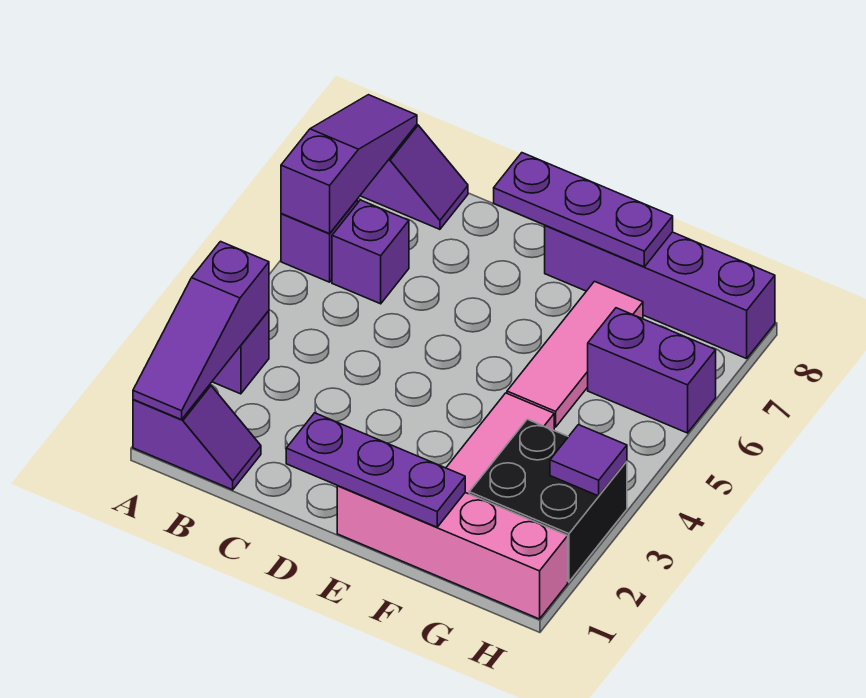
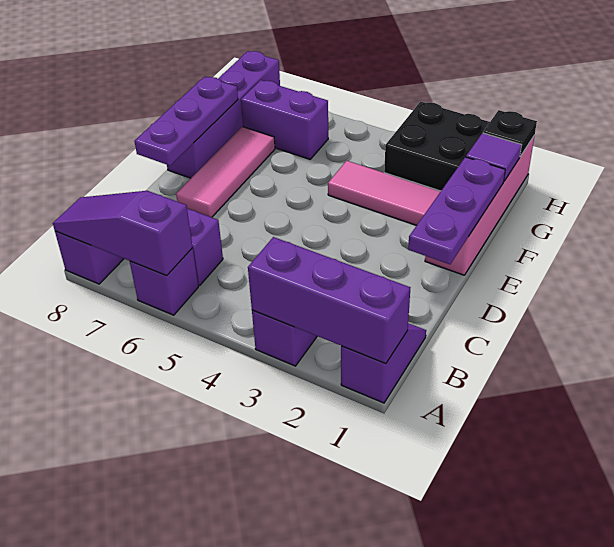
purple slope A1:A3 level 2 top 3 -> purple brick A1:A3 level 2
pink tile F5:F7 level 1 -> pink tile D7:F7 level 1
purple brick G6:H6 level 1 -> purple brick G6:G7 level 1
none -> black plate H1 level 2
purple tile H3 level 2 -> purple tile G1 level 2

